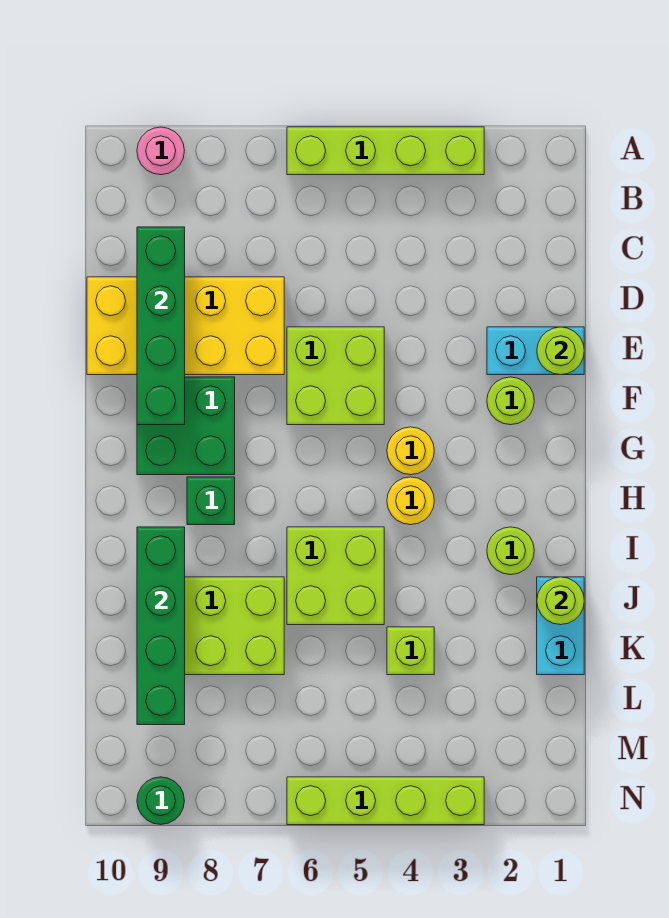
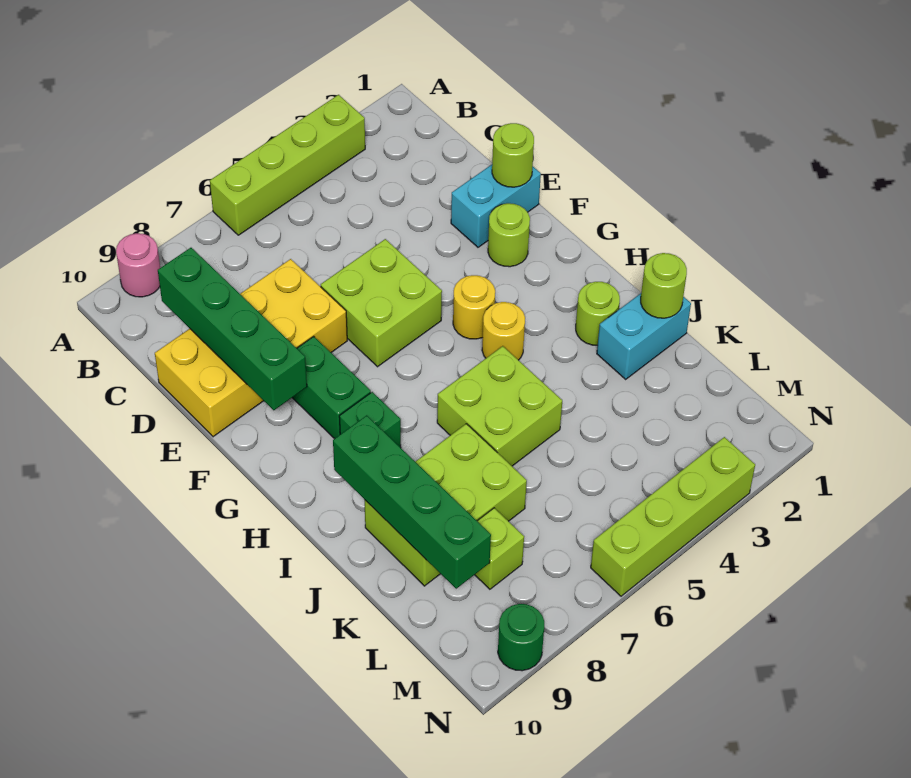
green brick F8:G9 level 1 -> green brick F8:G8 level 1
cyan brick J1:K1 level 1 -> cyan brick J1:J2 level 1
lime brick K4 level 1 -> lime brick L8 level 1

